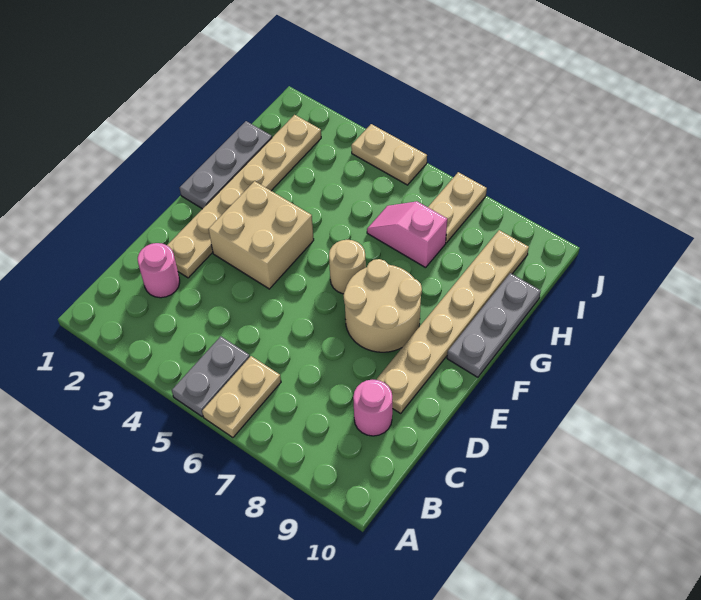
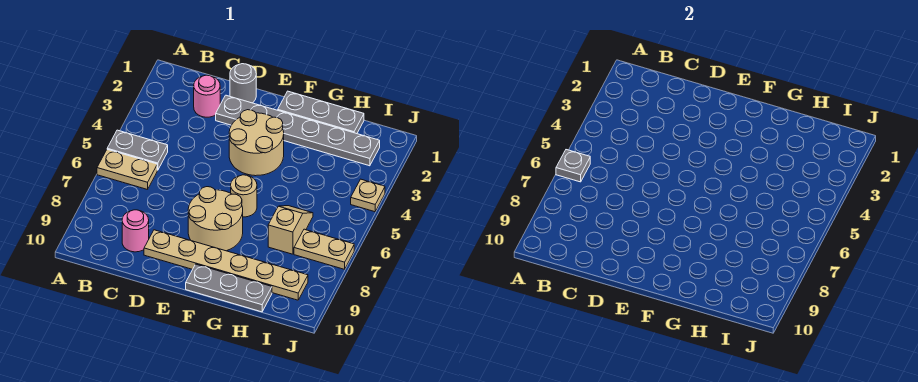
none -> grey plate A6 level 2
none -> grey round brick D1 level 1
tan plate D2:I2 level 1 -> grey plate D2:I2 level 1
tan brick E3:F4 level 1 -> tan round brick E3:F4 level 1
pink slope H6:H7 level 1 top 7 -> tan slope H6:H7 level 1 top 7
tan plate J4:J5 level 1 -> tan plate J4 level 1

